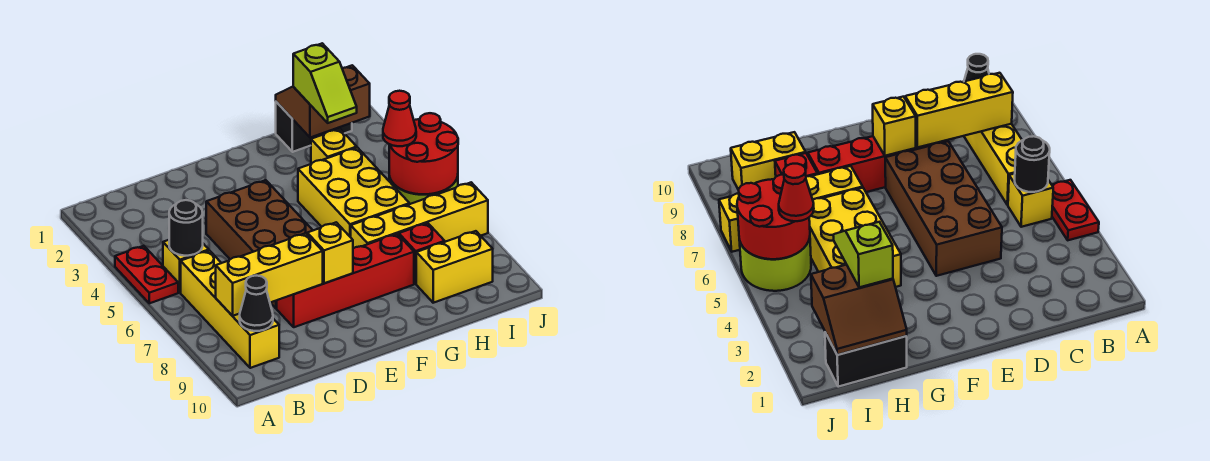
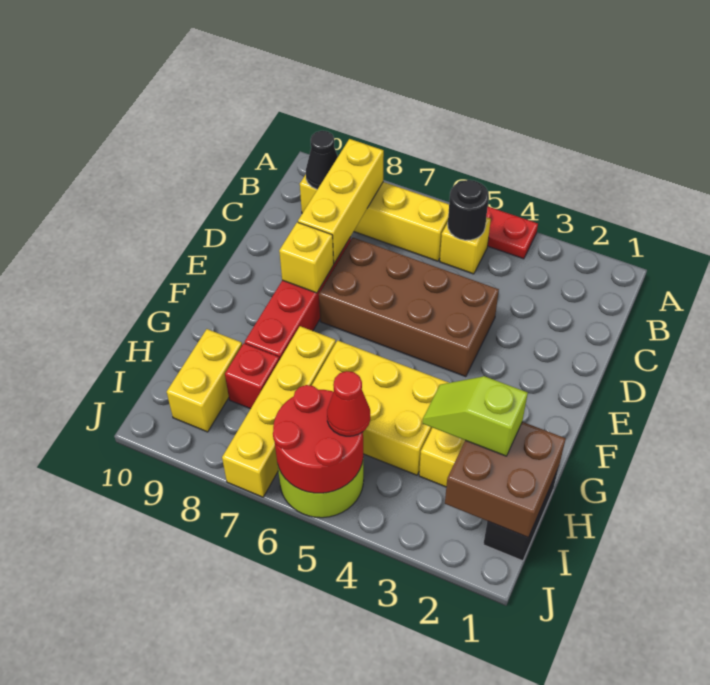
brown slope H1:I2 level 2 top 2 -> brown brick H1:I2 level 2

